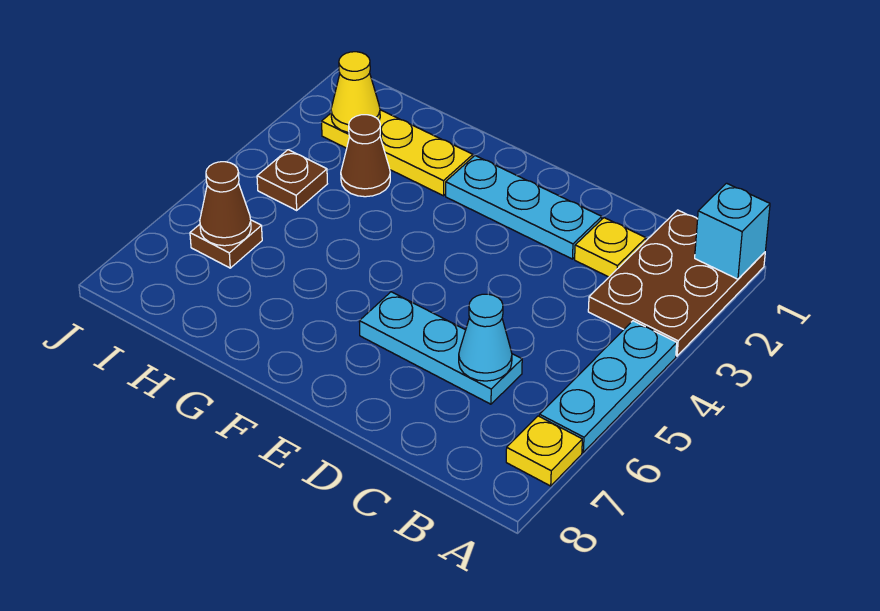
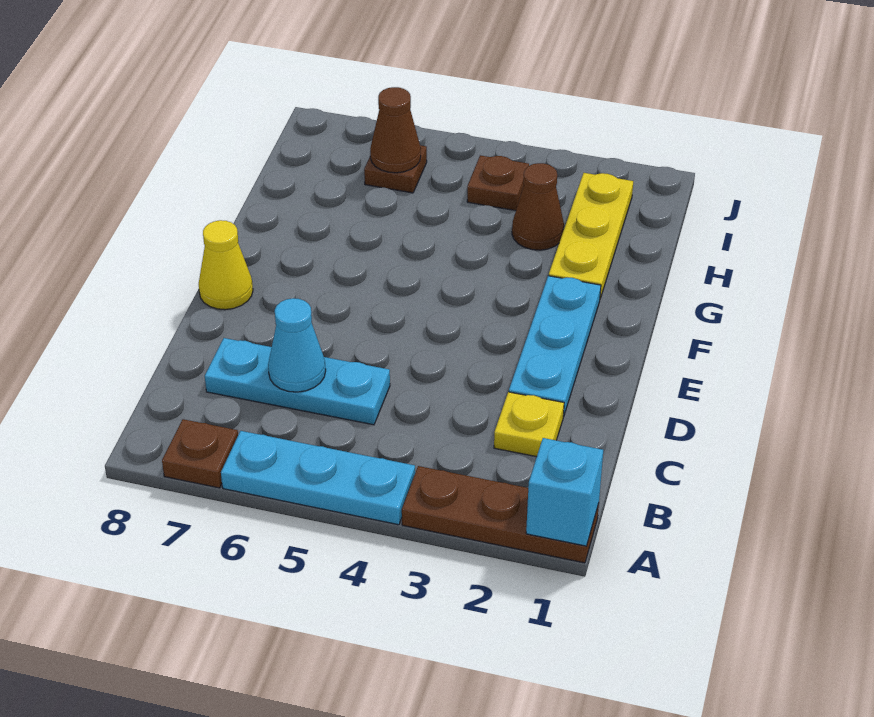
brown plate A1:B3 level 1 -> brown plate A1:A3 level 1
yellow plate A7 level 1 -> brown plate A7 level 1
cyan plate C6:E6 level 1 -> cyan plate C5:C7 level 1
yellow cone I2 level 2 -> yellow cone E8 level 1

